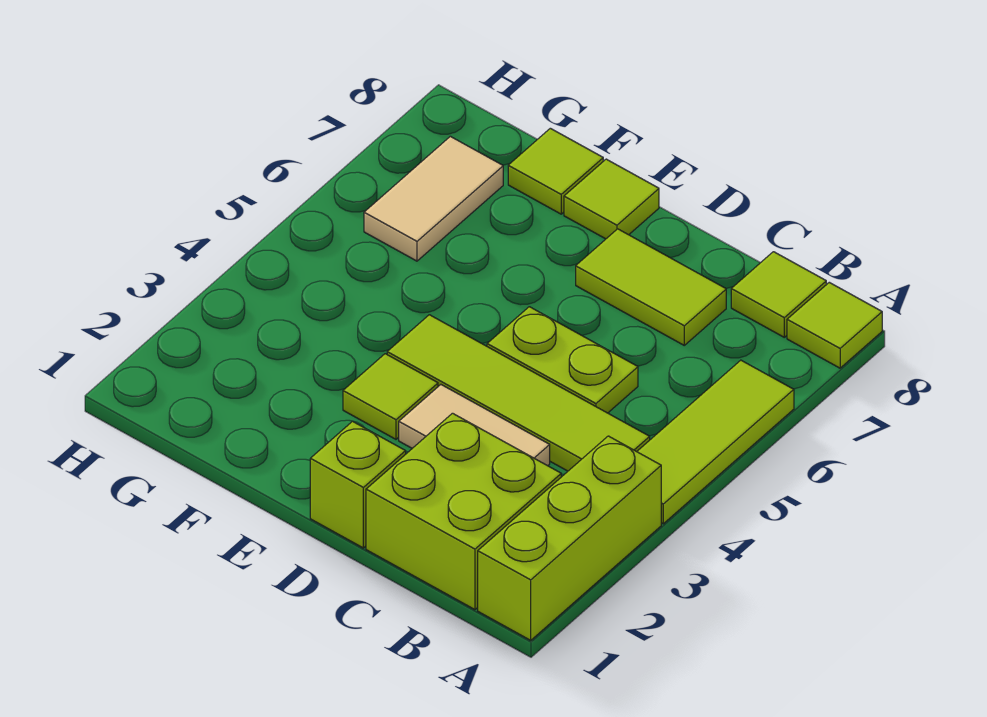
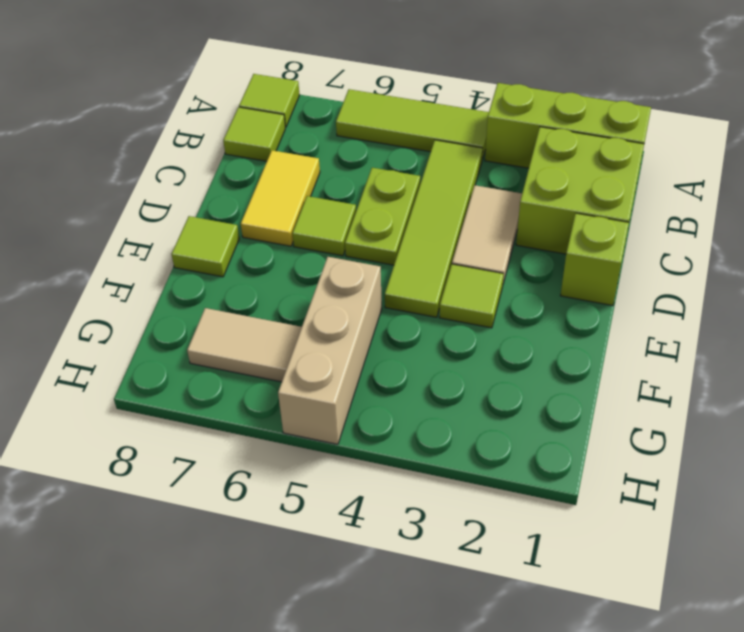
lime tile C7:D7 level 1 -> yellow tile C7:D7 level 1
none -> tan brick F5:H5 level 1
lime tile F8 level 1 -> lime tile D6 level 1

